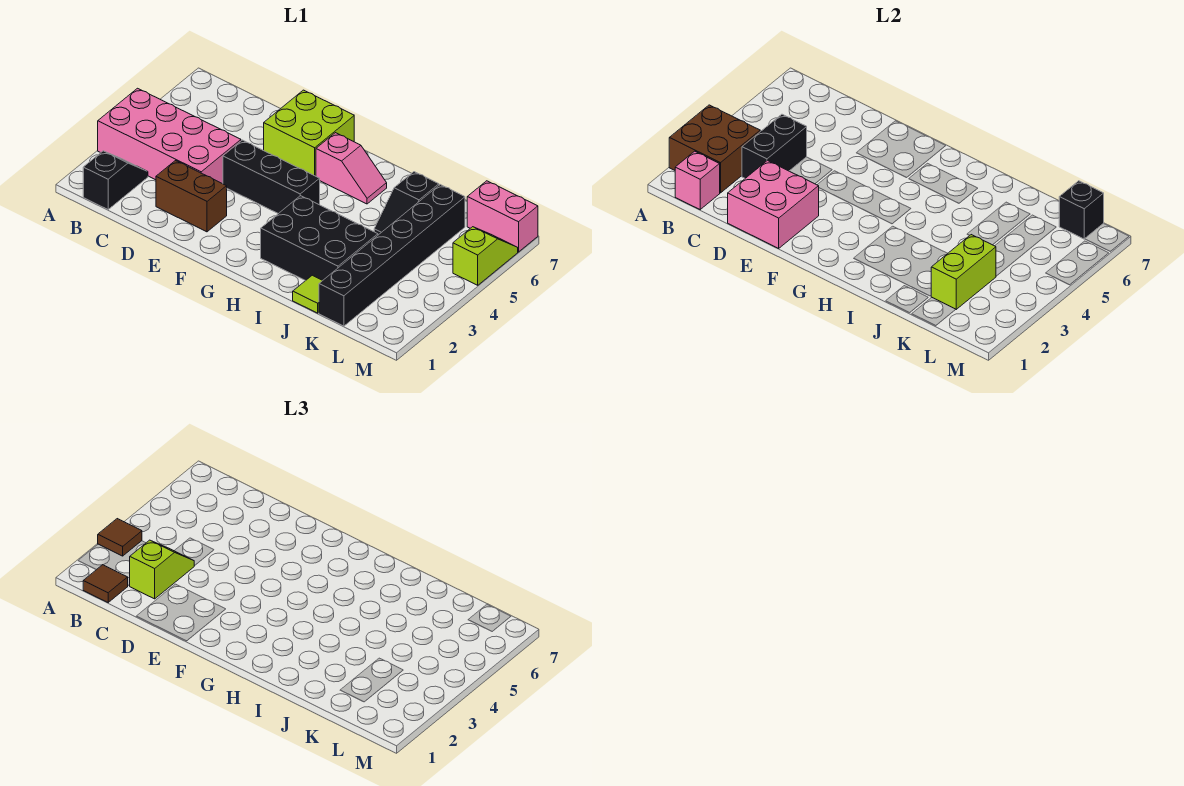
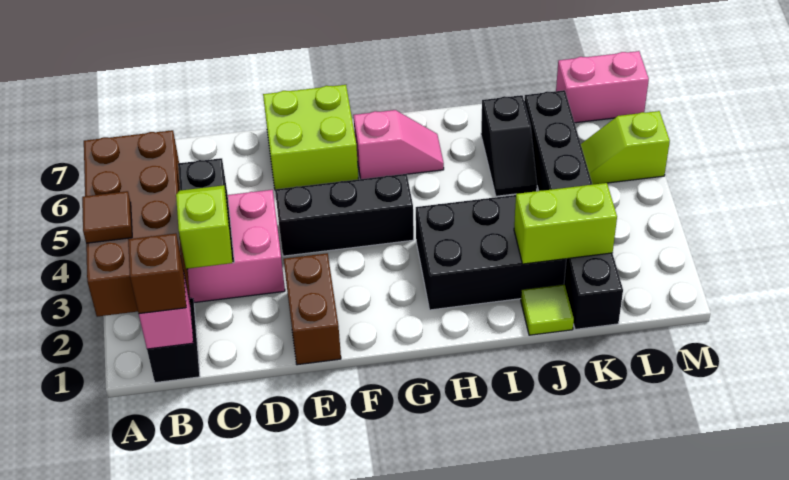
brown brick A2:B3 level 2 -> brown brick A2:B5 level 2
brown tile B1 level 3 -> brown brick B1 level 3
pink brick D1:E2 level 2 -> none
brown brick D2:E2 level 1 -> brown brick E1:E2 level 1
lime brick K2:K3 level 2 -> lime brick J2:K2 level 2
black brick L7 level 2 -> none
lime slope M5:M6 level 1 top 5 -> lime slope L5:M5 level 1 top M

